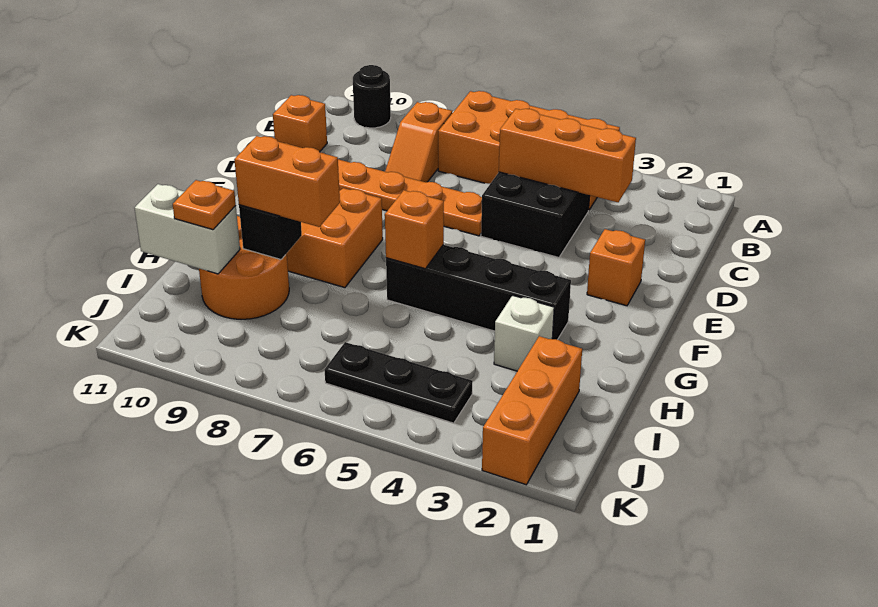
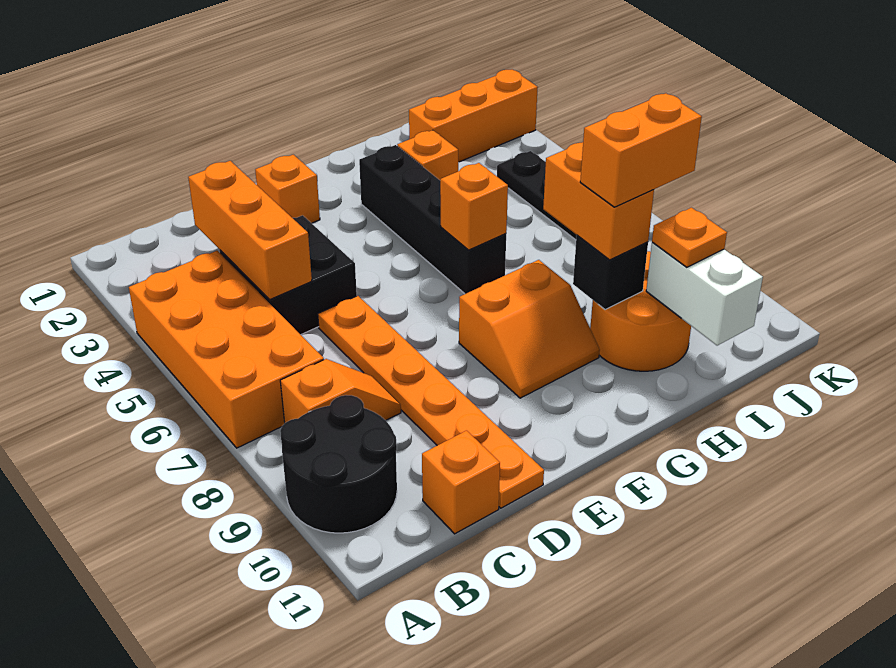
black round brick A10 level 1 -> black round brick A9:B10 level 1
white brick H3 level 1 -> orange brick H3 level 1
none -> orange brick H9:I9 level 4

